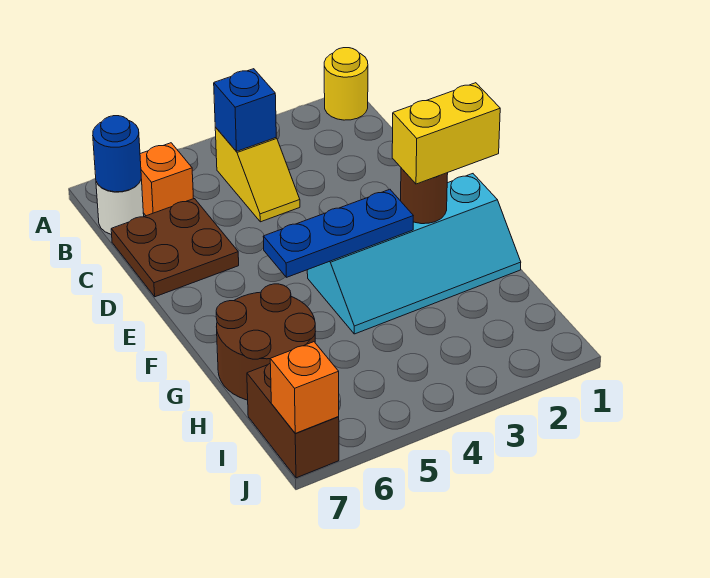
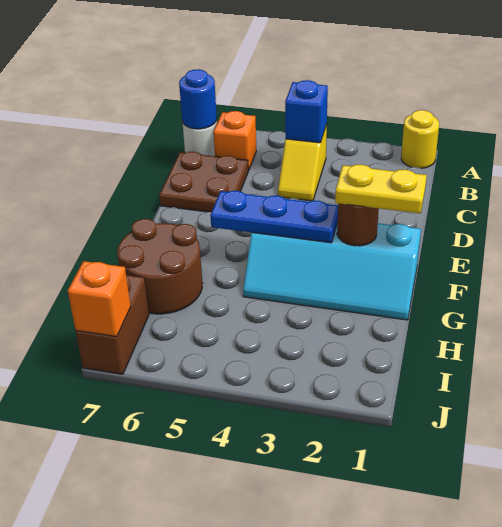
yellow brick F1:F2 level 3 -> yellow plate F1:F2 level 3

